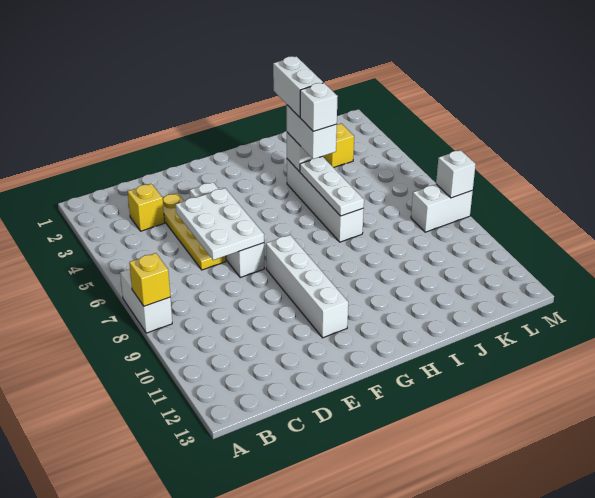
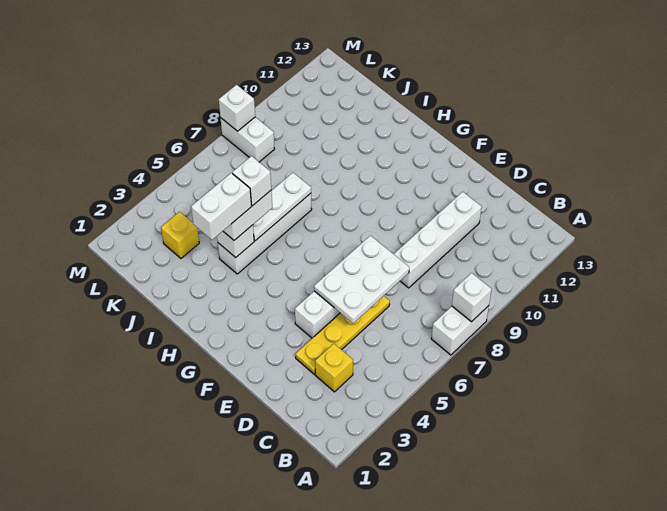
yellow brick A8 level 2 -> white brick A8 level 2
white brick F8:F11 level 1 -> white brick D8:D11 level 1

